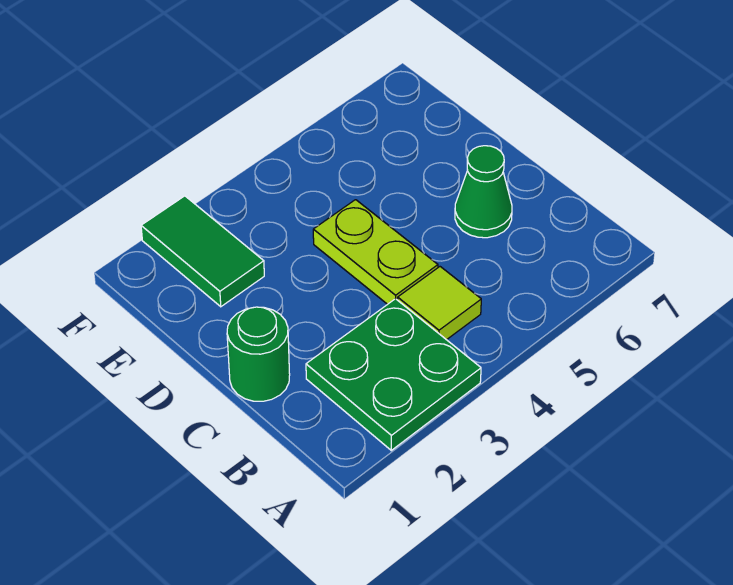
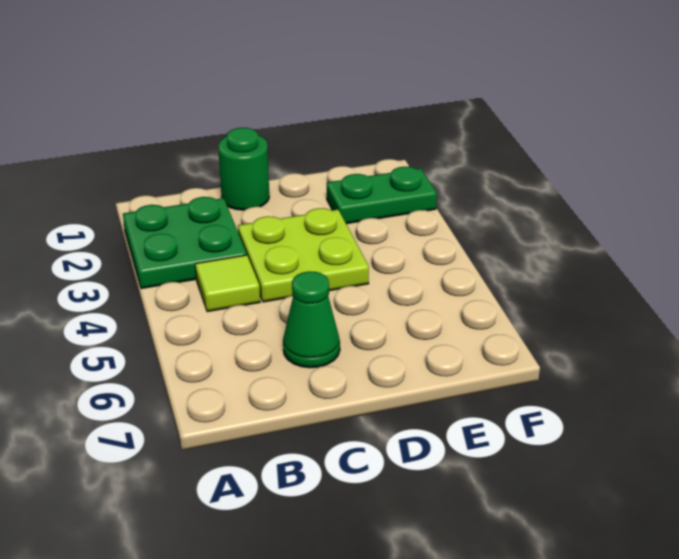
lime plate C4:D4 level 1 -> lime plate C3:D4 level 1
green tile E2:F2 level 1 -> green plate E2:F2 level 1

